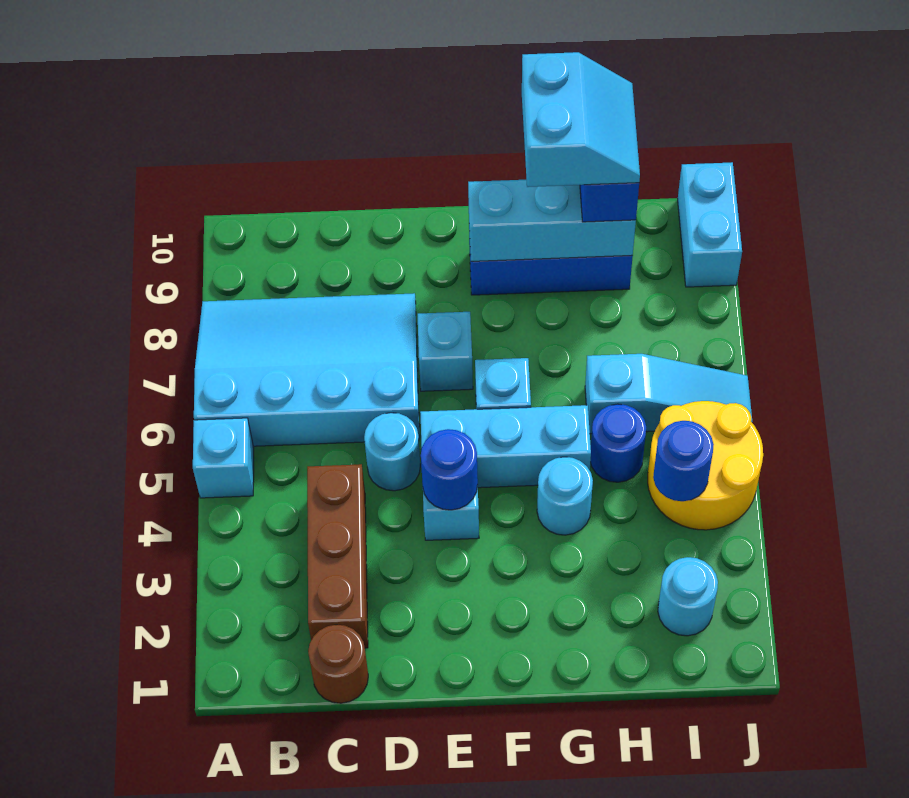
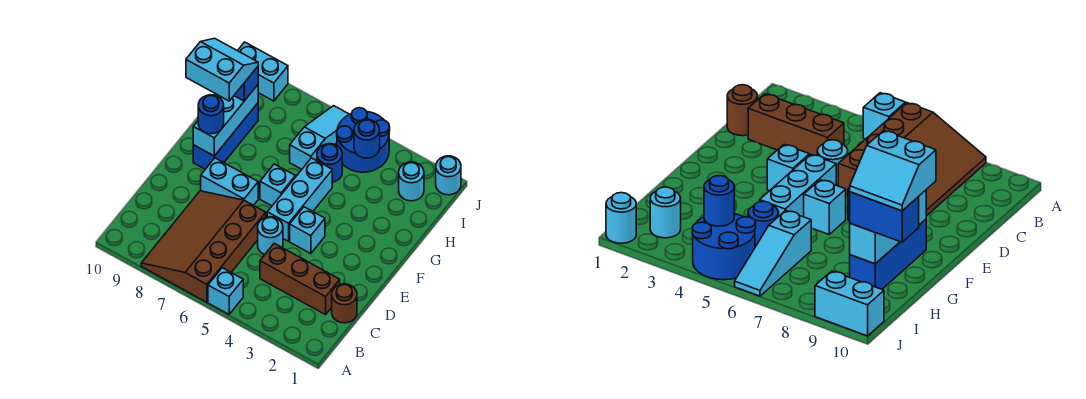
cyan slope A6:D8 level 1 top 6 -> brown slope A6:D8 level 1 top 6
blue round brick E4 level 2 -> blue round brick F9 level 3
cyan brick E7 level 1 -> cyan brick E7:E8 level 1
cyan round brick G4 level 1 -> cyan round brick J1 level 1
yellow round brick I4:J5 level 1 -> blue round brick I4:J5 level 1

